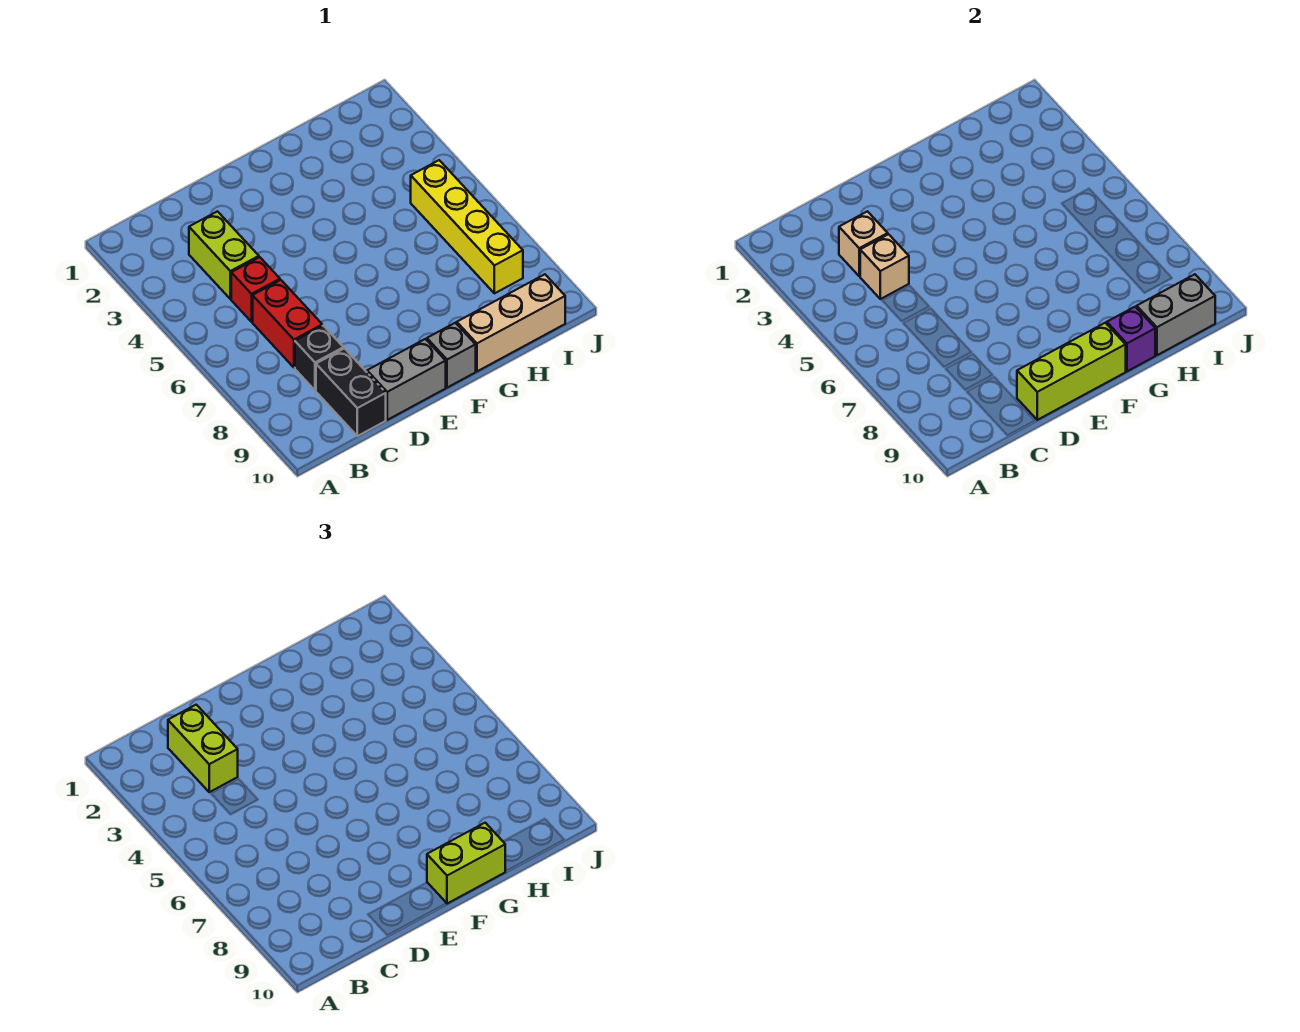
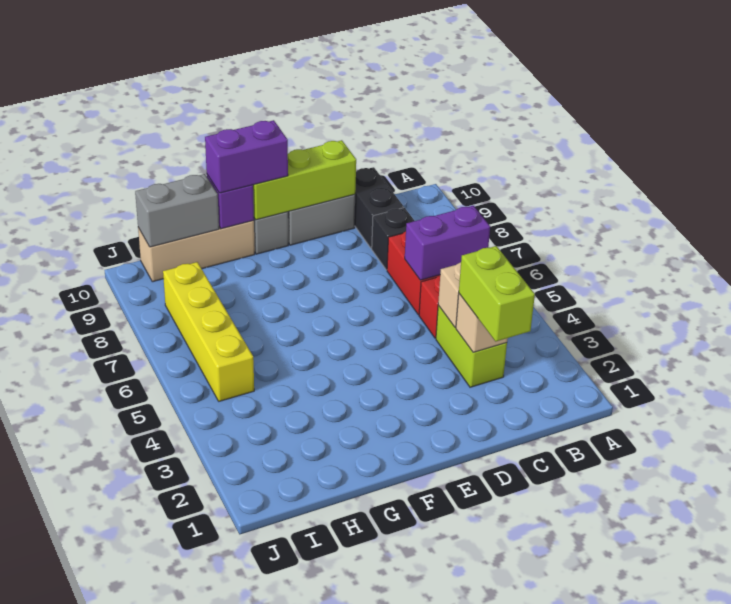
none -> purple brick B6:C6 level 2
lime brick F10:G10 level 3 -> purple brick F10:G10 level 3

